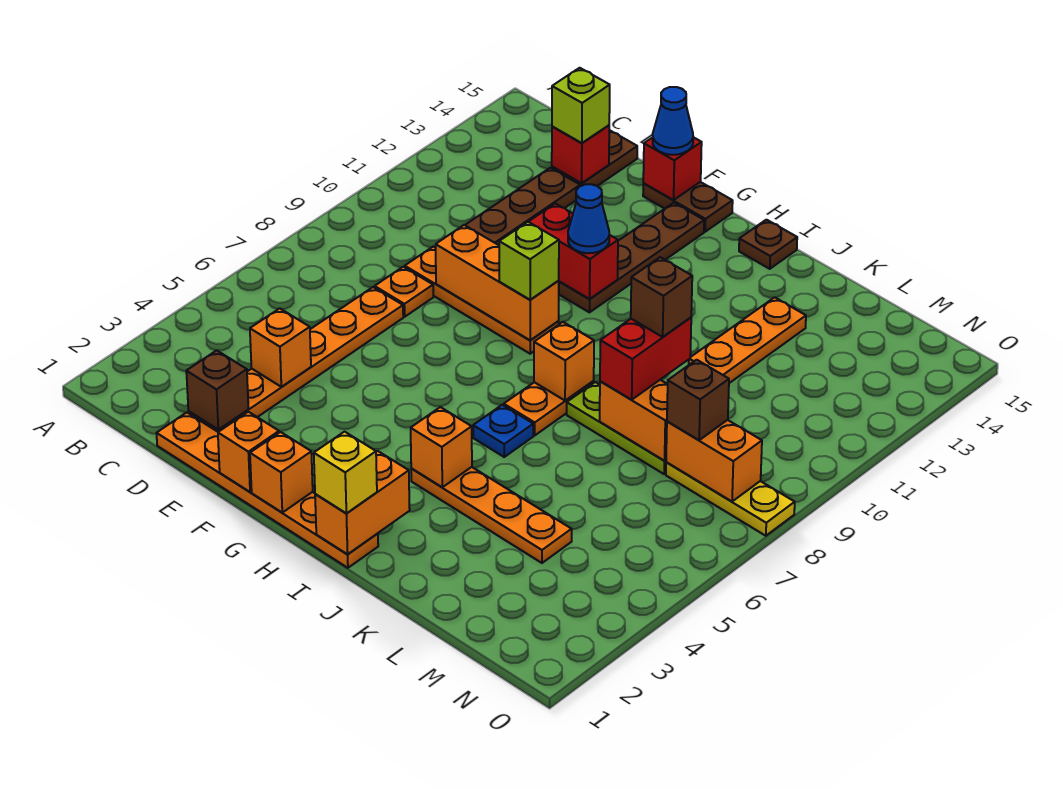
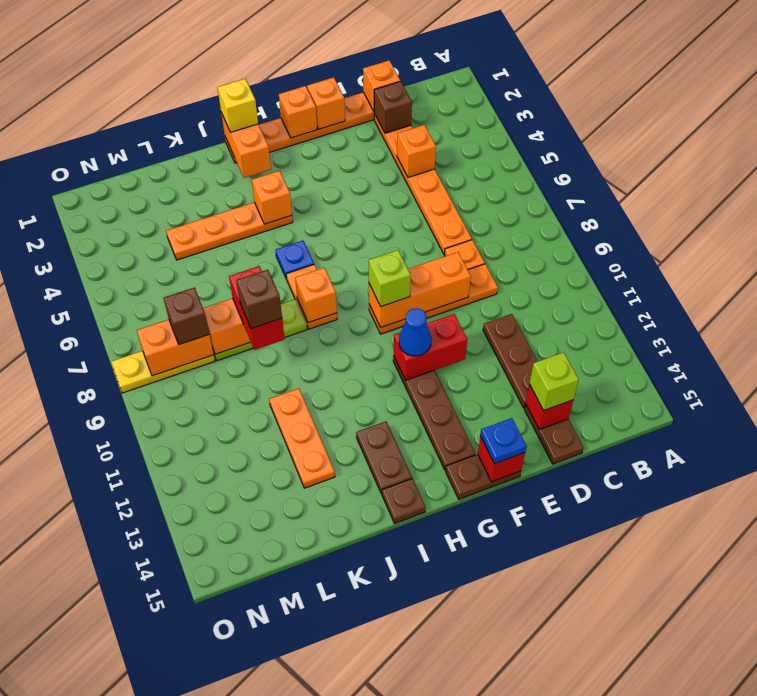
none -> orange brick D1 level 2
blue cone F15 level 3 -> blue plate F15 level 3
none -> brown plate I13:I14 level 1

